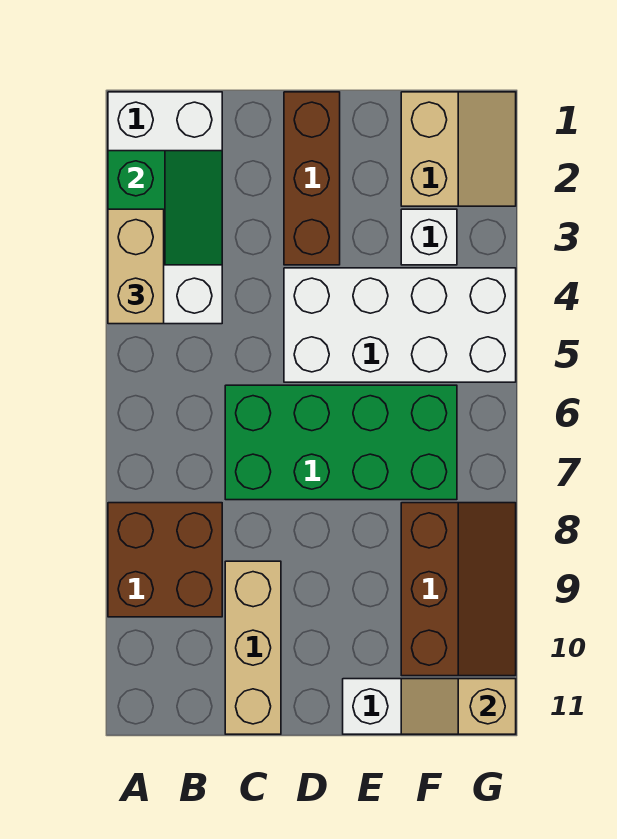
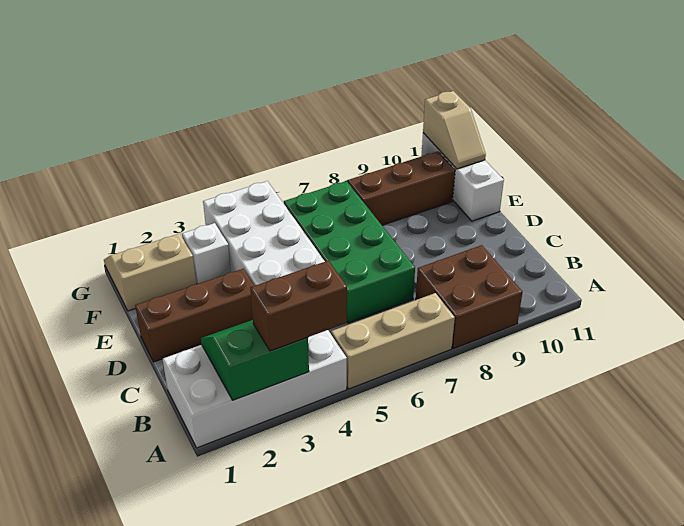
tan brick A3:A4 level 3 -> brown brick A3:A4 level 3
tan brick C9:C11 level 1 -> tan brick A5:A7 level 1

